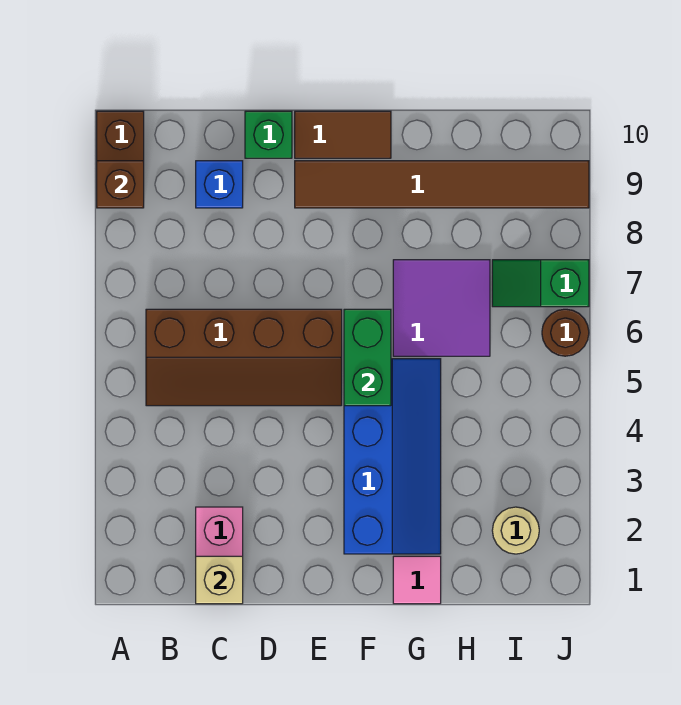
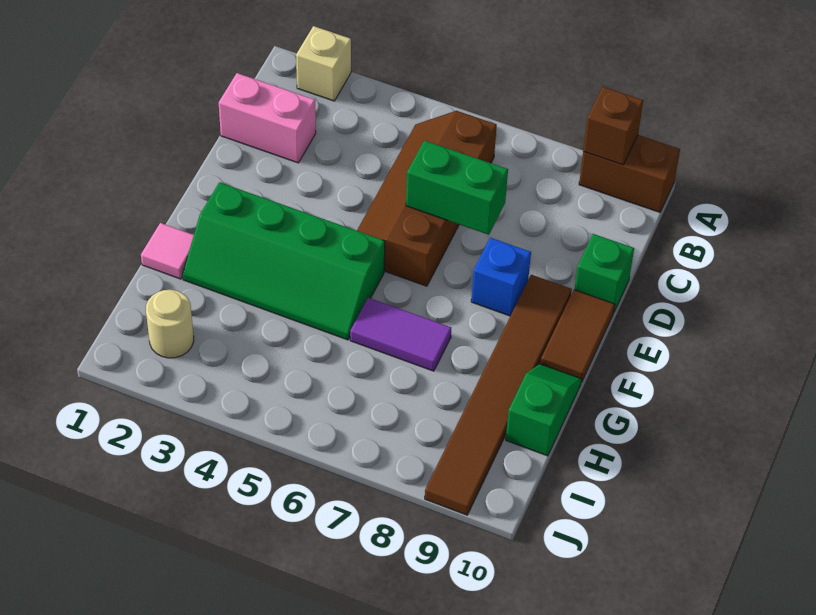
tan brick C1 level 2 -> tan brick A2 level 1
blue brick C9 level 1 -> blue brick E8 level 1
blue slope F2:G5 level 1 top F -> green slope F2:G5 level 1 top F
green brick F5:F6 level 2 -> green brick D6:D7 level 2
purple tile G6:H7 level 1 -> purple tile G6:G7 level 1
green slope I7:J7 level 1 top J -> green slope G10:H10 level 1 top H
brown round brick J6 level 1 -> none

